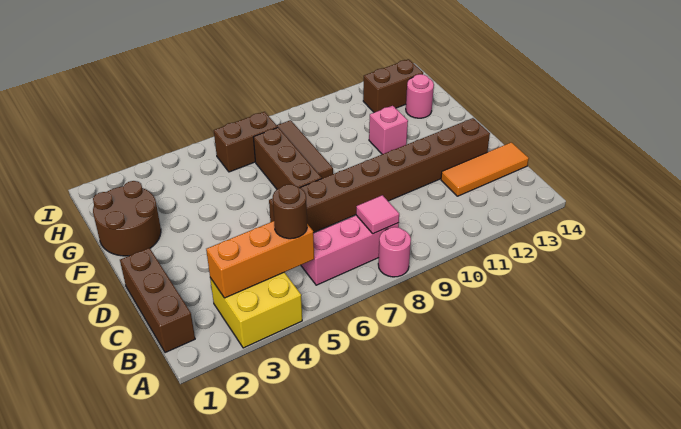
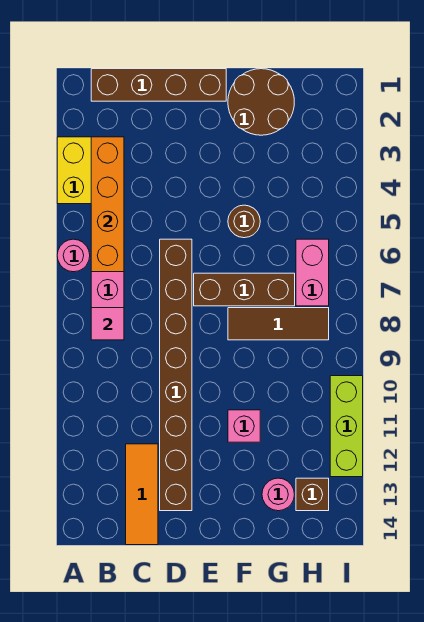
pink round brick A8 level 1 -> pink round brick A6 level 1
brown brick B1:D1 level 1 -> brown brick B1:E1 level 1
orange brick B3:B5 level 2 -> orange brick B3:B6 level 2
brown round brick B5 level 3 -> brown round brick F5 level 1
brown brick H6:H7 level 1 -> pink brick H6:H7 level 1
brown brick H12:H13 level 1 -> brown brick H13 level 1
none -> lime brick I10:I12 level 1

